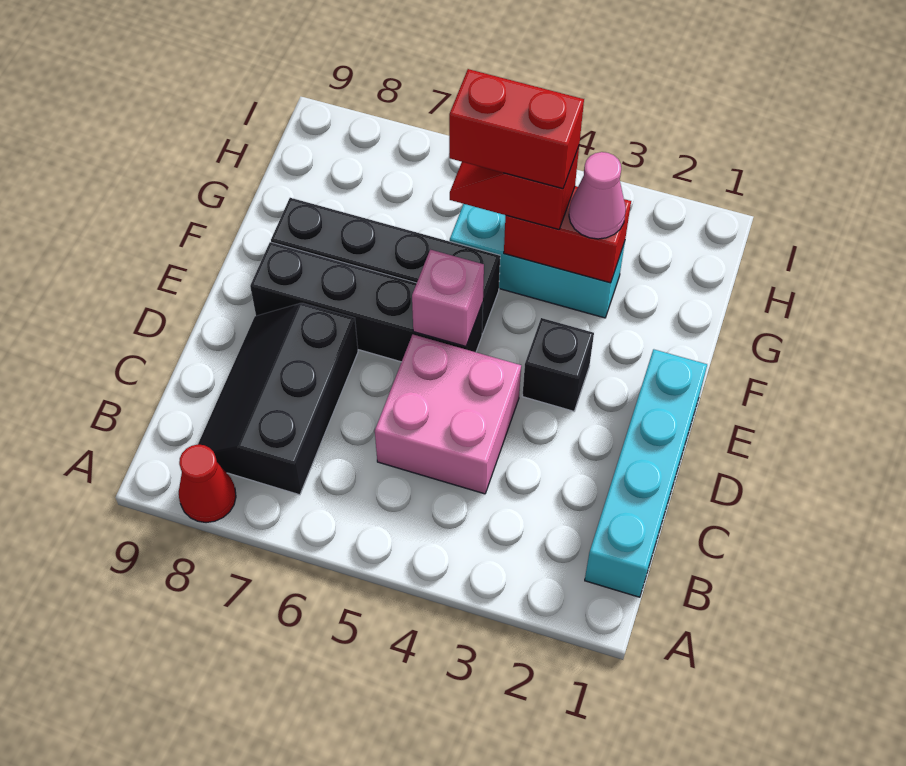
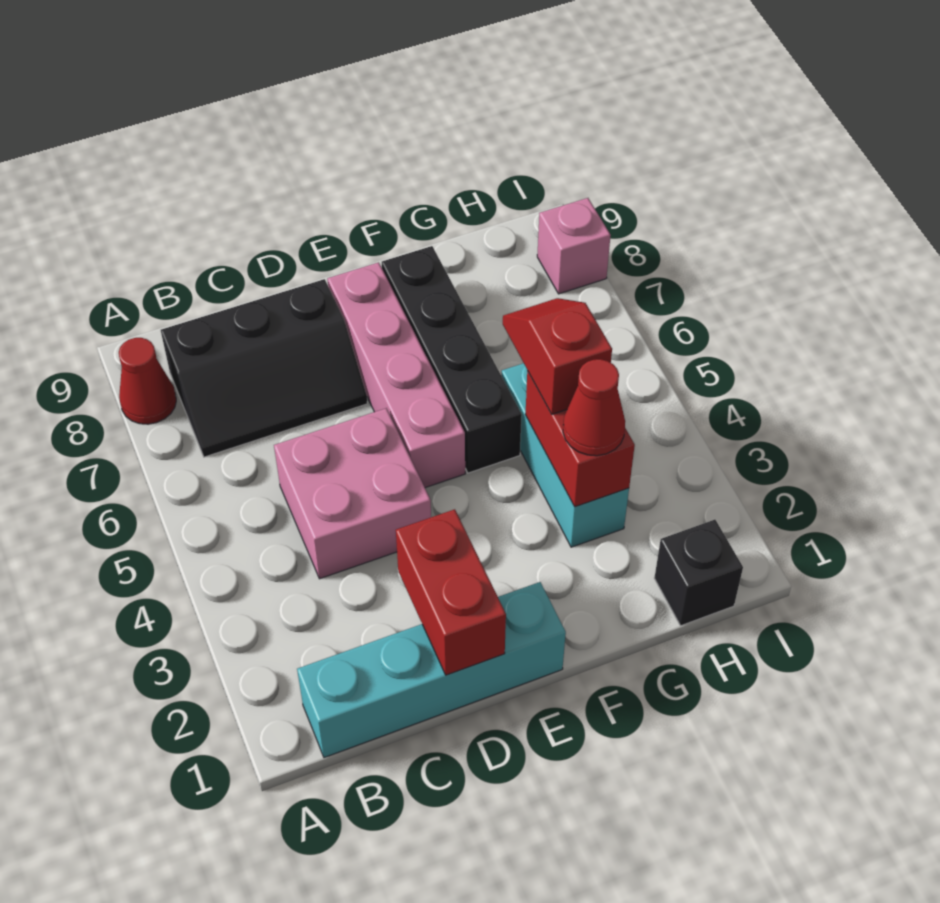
black slope B7:D8 level 1 top 7 -> black slope B7:D8 level 1 top 8
black brick E3 level 1 -> black brick H1 level 1
black brick E5:E8 level 1 -> pink brick E5:E8 level 1
pink brick E5 level 2 -> pink brick I8 level 1
pink cone G3 level 3 -> red cone G3 level 3
red brick G4:G5 level 4 -> red brick D1:D2 level 2

